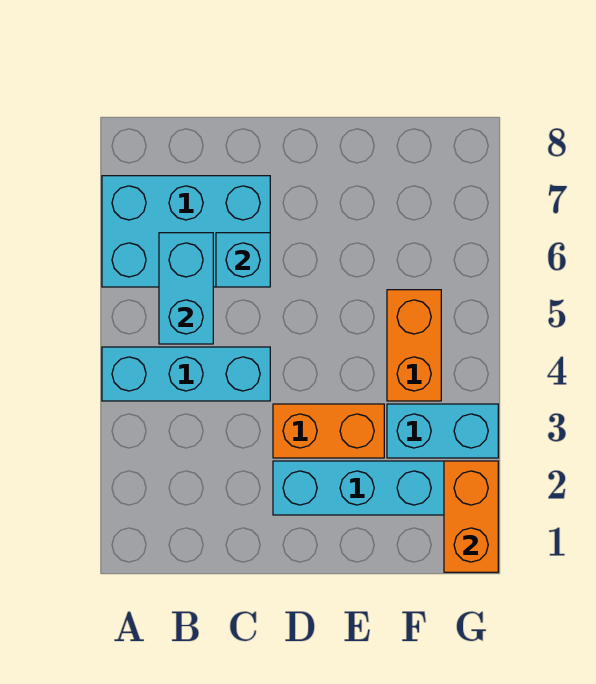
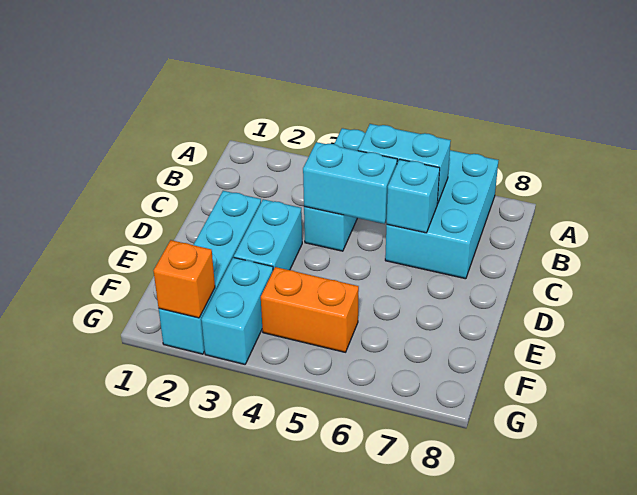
none -> cyan brick C4:C5 level 2
orange brick D3:E3 level 1 -> cyan brick D3:E3 level 1
orange brick G1:G2 level 2 -> orange brick G2 level 2

